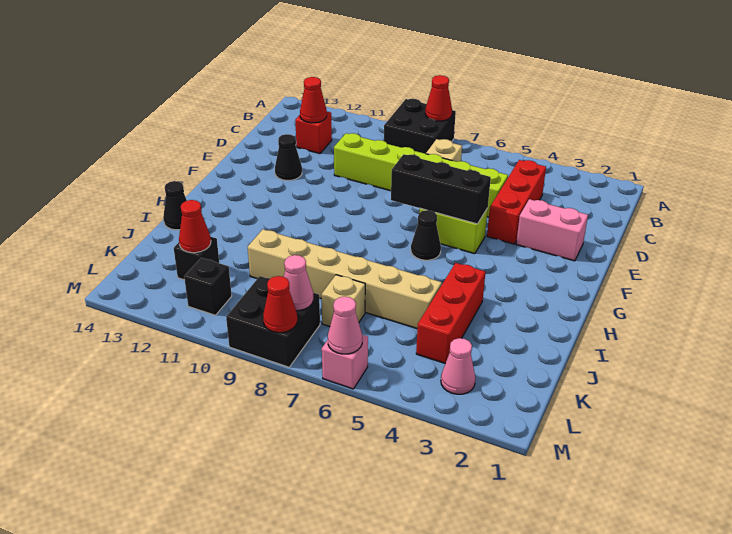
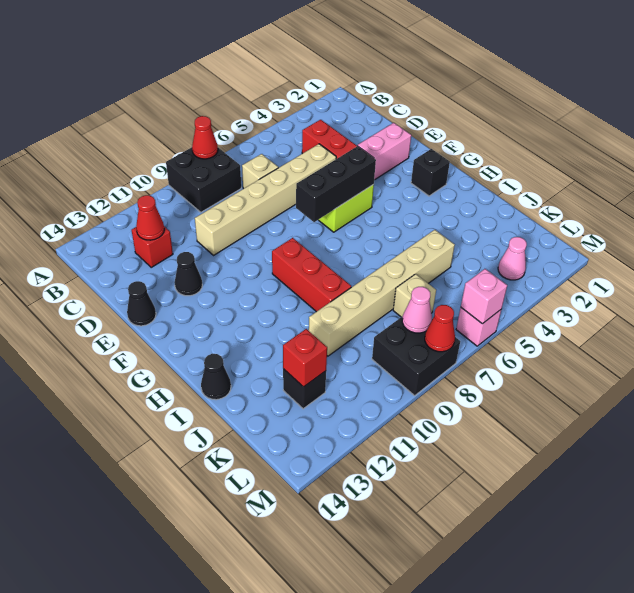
lime brick D5:D10 level 1 -> tan brick D5:D10 level 1
black cone G6 level 1 -> black cone E14 level 1
red brick I4:K4 level 1 -> red brick G9:I9 level 1
red cone K12 level 2 -> red brick K12 level 2
black brick L11 level 1 -> black brick G2 level 1
pink cone M6 level 2 -> pink brick M6 level 2

